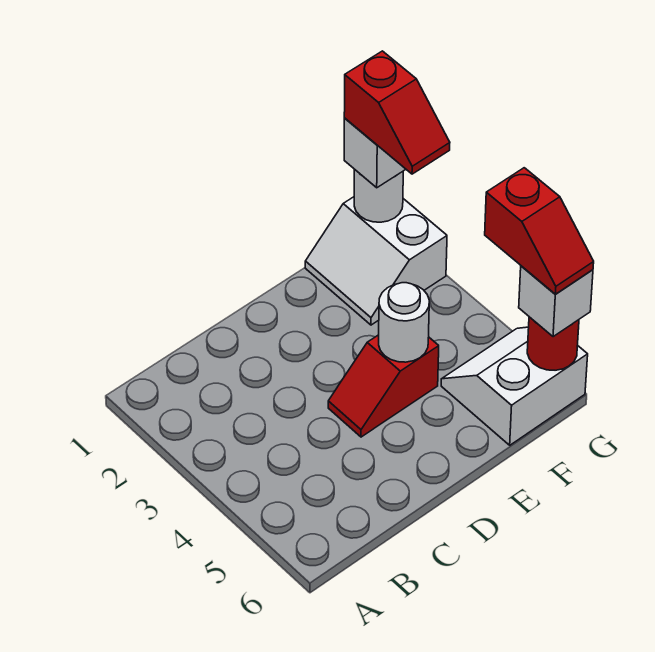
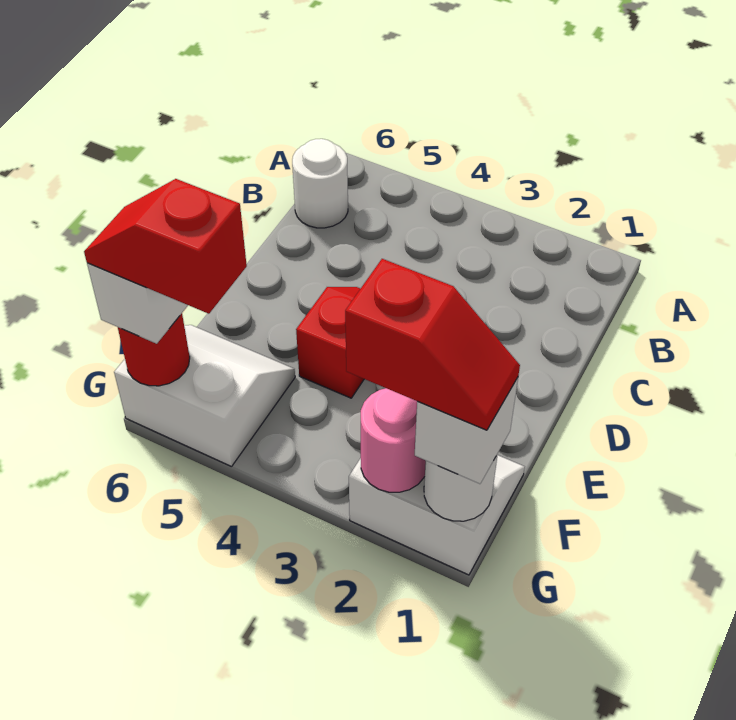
white round brick E4 level 2 -> white round brick B6 level 1
white slope F5:G6 level 1 top 6 -> white slope F5:G6 level 1 top G
red slope G1:G2 level 4 top 1 -> red slope G1:G2 level 4 top 2
none -> pink round brick G2 level 2

